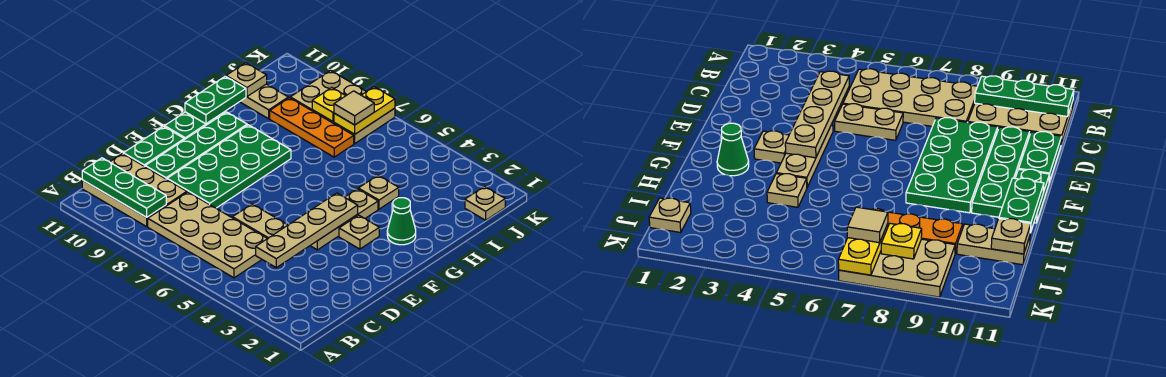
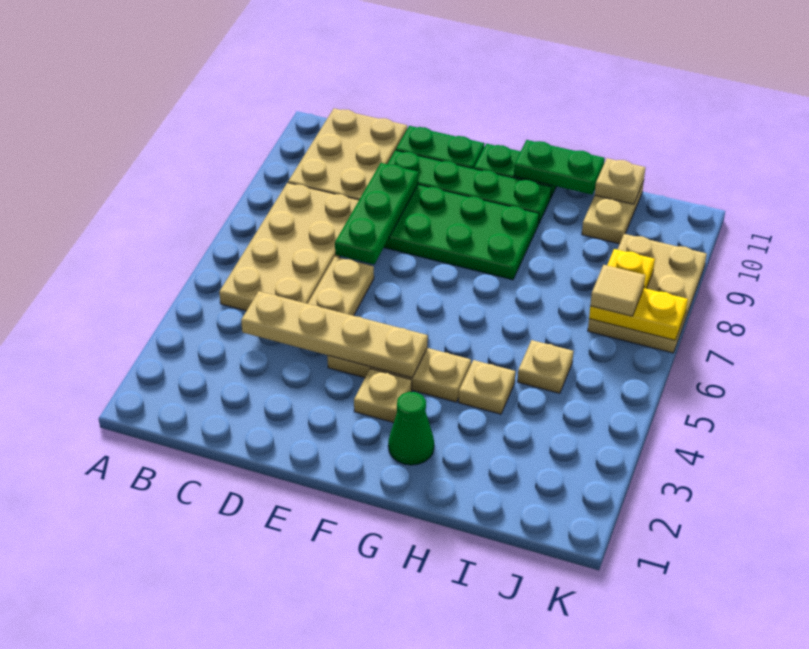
green plate B9:B11 level 2 -> green plate D7:D9 level 2
orange plate I7:I9 level 1 -> none
tan plate J1 level 1 -> tan plate I5 level 1

